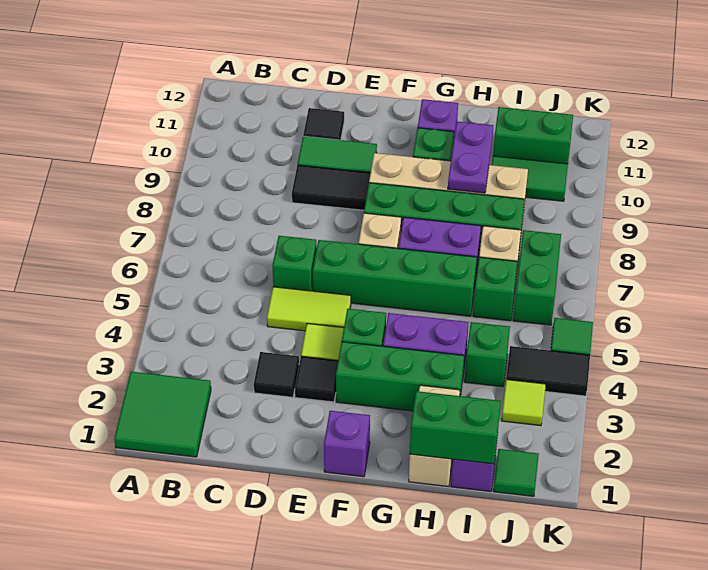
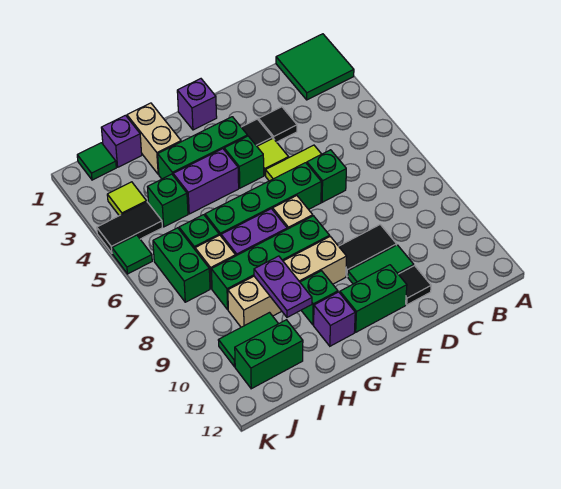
green brick H1:I1 level 2 -> green brick E11:F11 level 1

